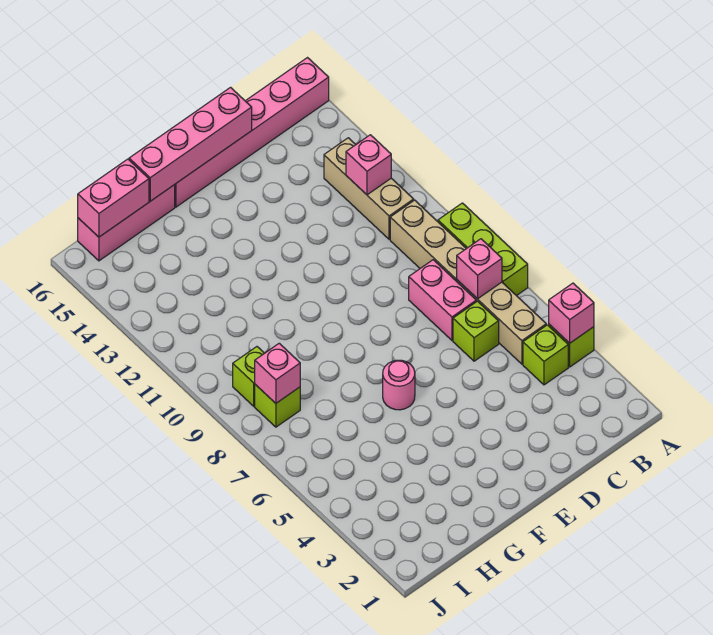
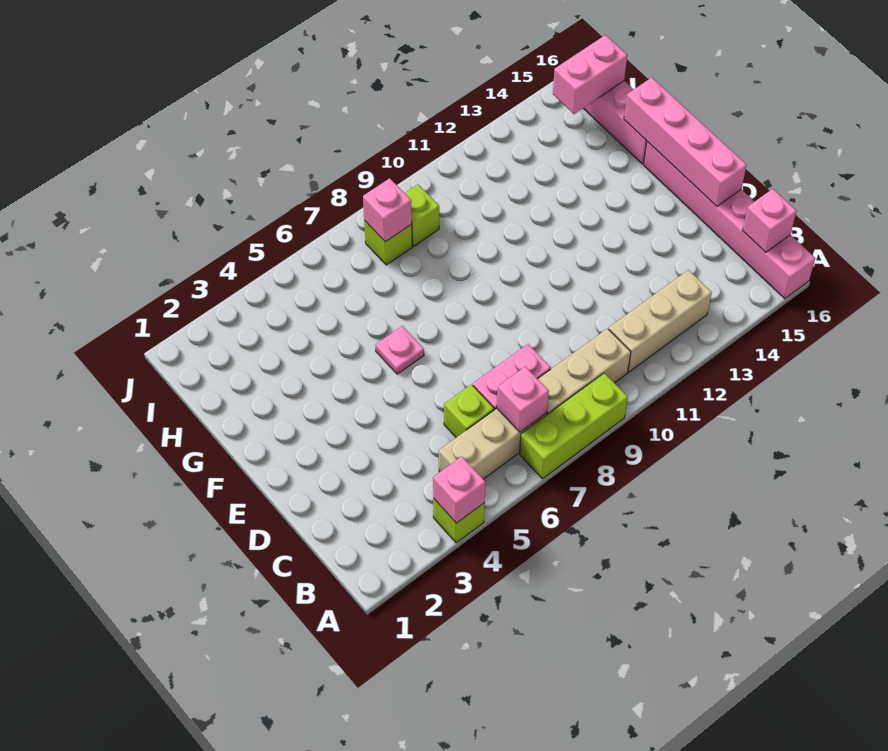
lime brick B4 level 1 -> none
pink brick B12 level 2 -> pink brick B16 level 2
pink round brick F6 level 1 -> pink plate F6 level 1
pink brick H16:I16 level 2 -> pink brick I15:I16 level 2

